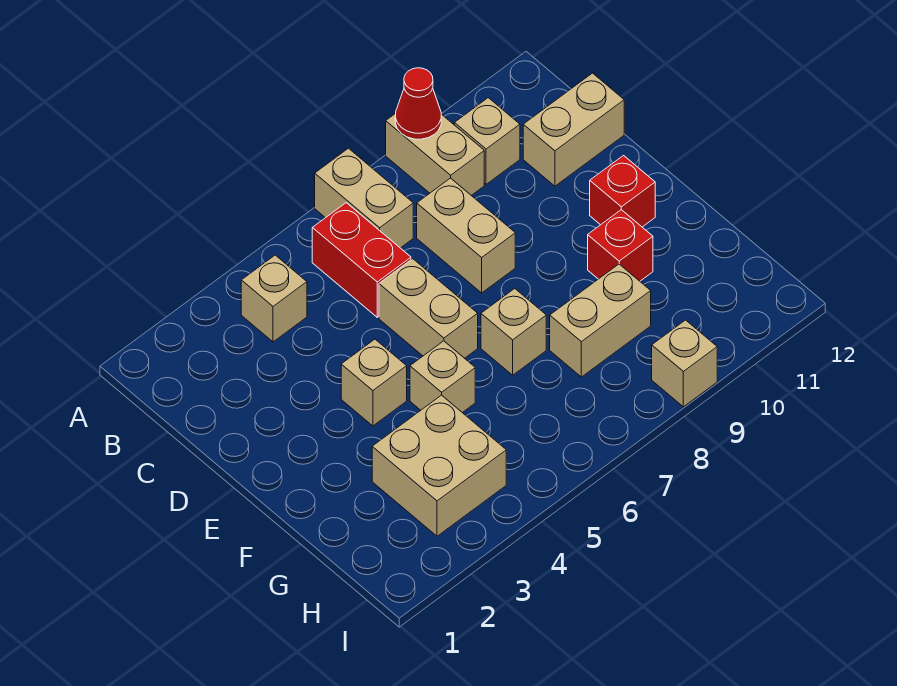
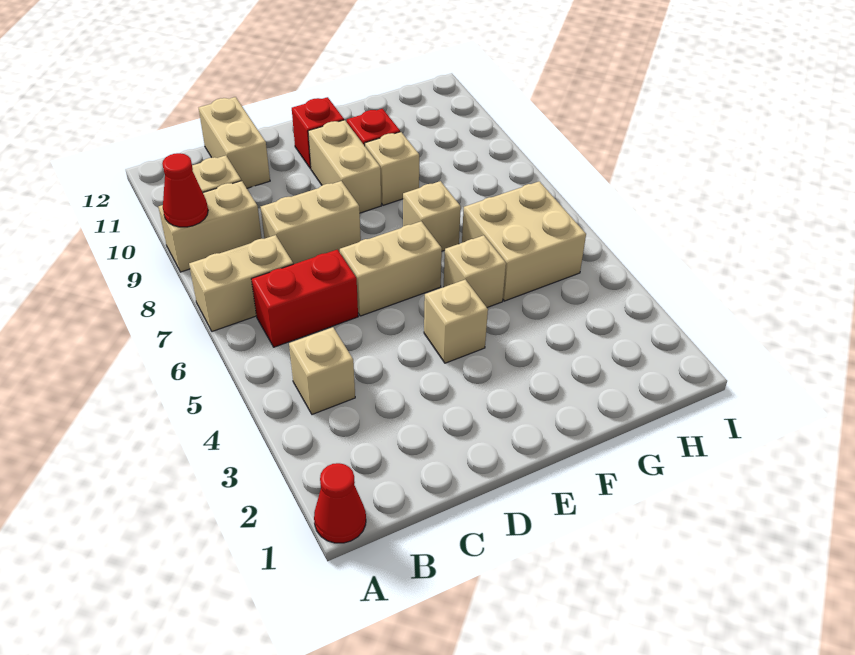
none -> red cone A1 level 1
tan brick G3:H4 level 1 -> tan brick G5:H6 level 1
tan brick G8:G9 level 1 -> tan brick E9:E10 level 1
tan brick I9 level 1 -> tan brick F9 level 1

